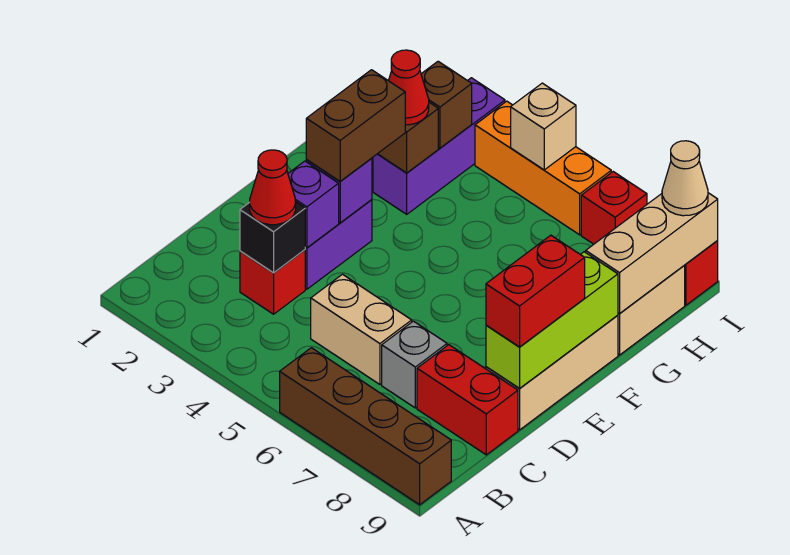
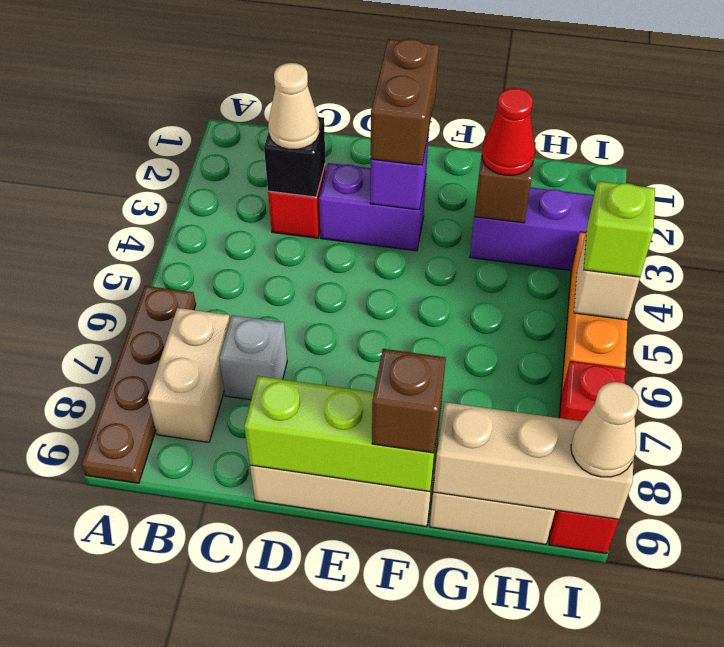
brown brick A6:A9 level 1 -> brown plate A6:A9 level 1
red cone C3 level 3 -> tan cone C3 level 3
tan brick C5:C6 level 1 -> tan brick B7:B8 level 1
red brick C8:C9 level 1 -> none
purple brick D3 level 2 -> none
red brick D9:E9 level 3 -> none
brown brick E3:F3 level 3 -> brown brick E2:E3 level 3
brown brick H3 level 2 -> brown brick F9 level 3
none -> lime brick I5 level 3

